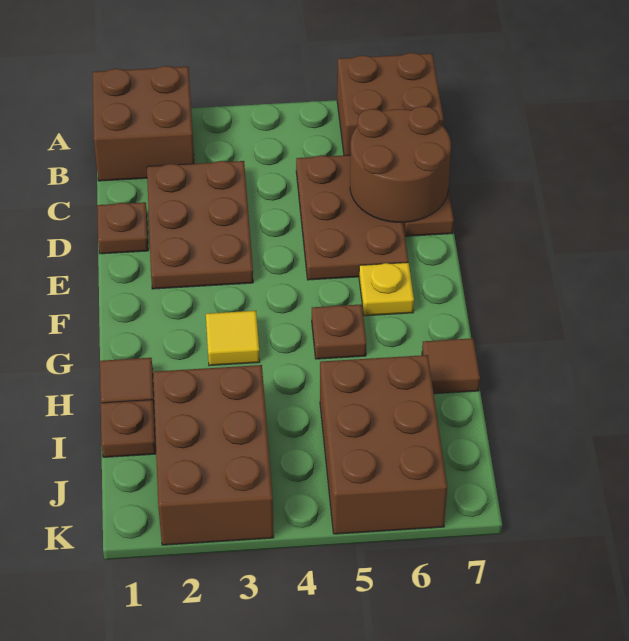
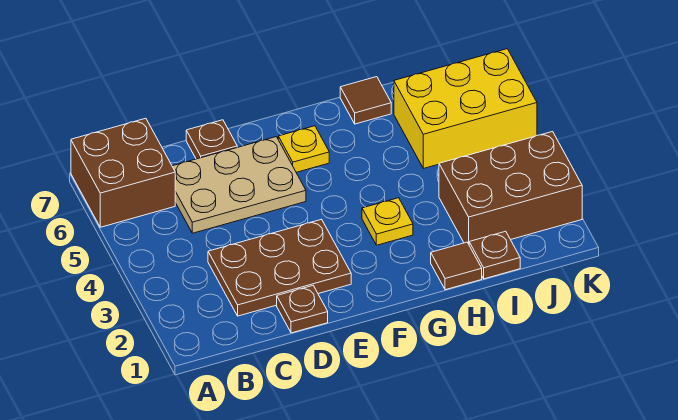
brown brick A1:B2 level 1 -> none
brown plate C5:E6 level 1 -> tan plate C5:E6 level 1
brown round brick C6:D7 level 2 -> none
yellow tile G3 level 1 -> yellow plate G3 level 1
brown plate G5 level 1 -> none
brown brick I5:K6 level 1 -> yellow brick I5:K6 level 1

